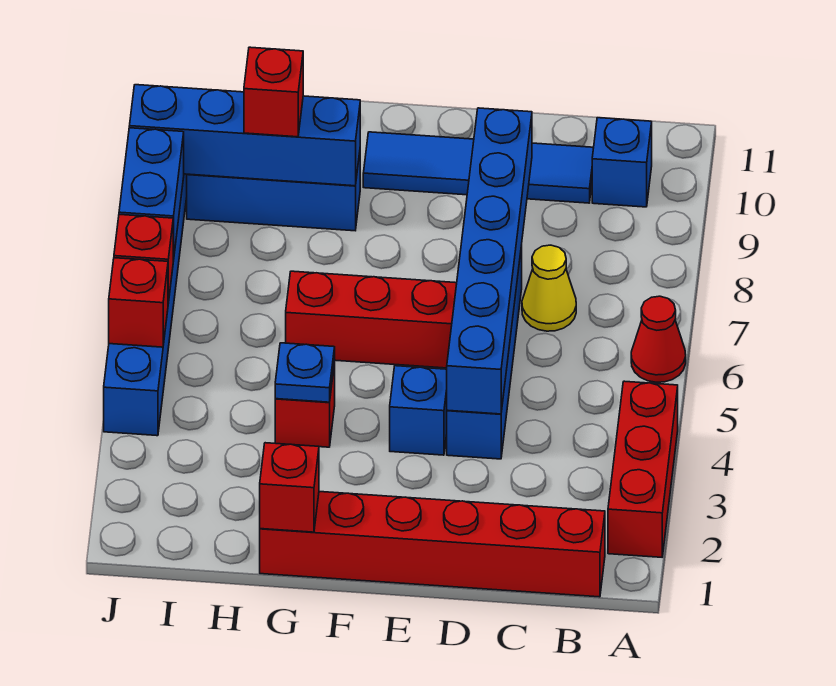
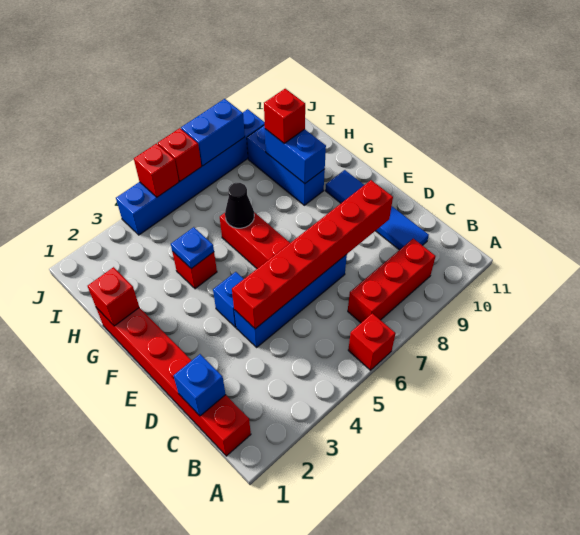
red brick A2:A4 level 1 -> red brick B7:B9 level 1
red cone A6 level 1 -> red brick A6 level 1
blue brick B10 level 1 -> blue brick C1 level 2
yellow cone C7 level 1 -> none
blue brick D4:D9 level 2 -> red brick D4:D9 level 2
none -> black cone G6 level 2
blue brick G9:J9 level 2 -> blue brick G9:H9 level 2

